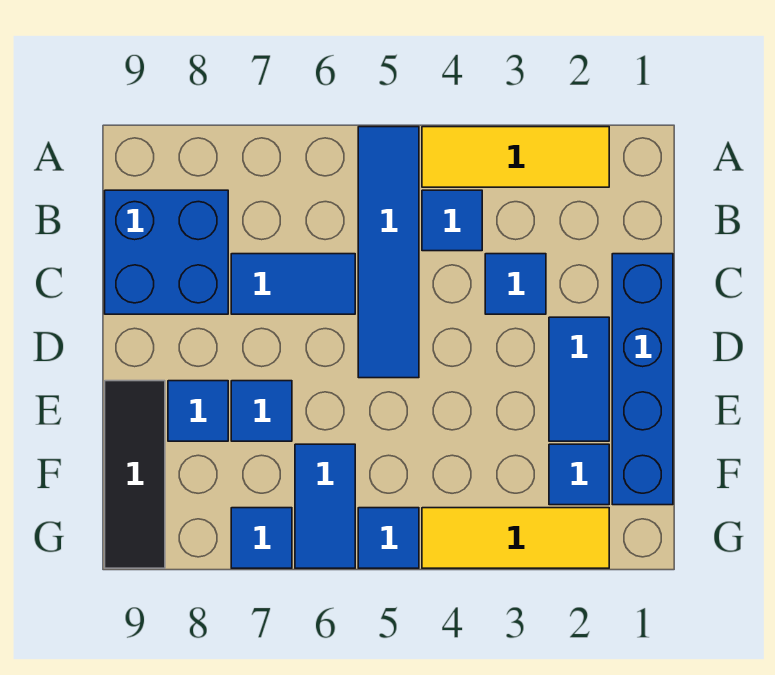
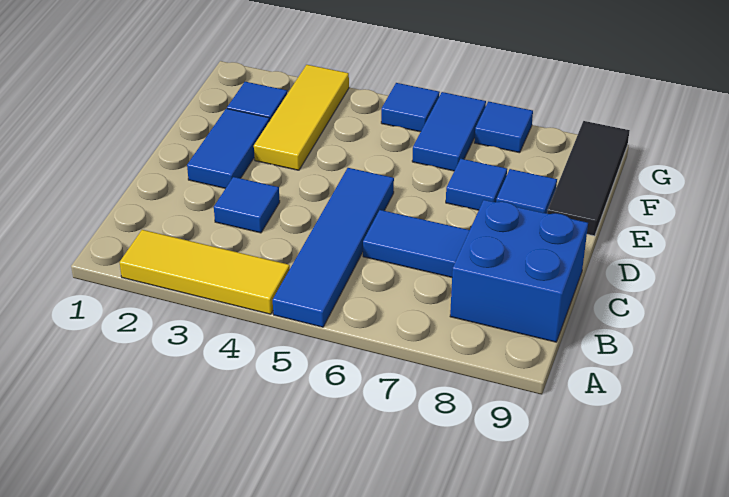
blue tile B4 level 1 -> none
blue brick C1:F1 level 1 -> none
yellow tile G2:G4 level 1 -> yellow tile E3:G3 level 1

